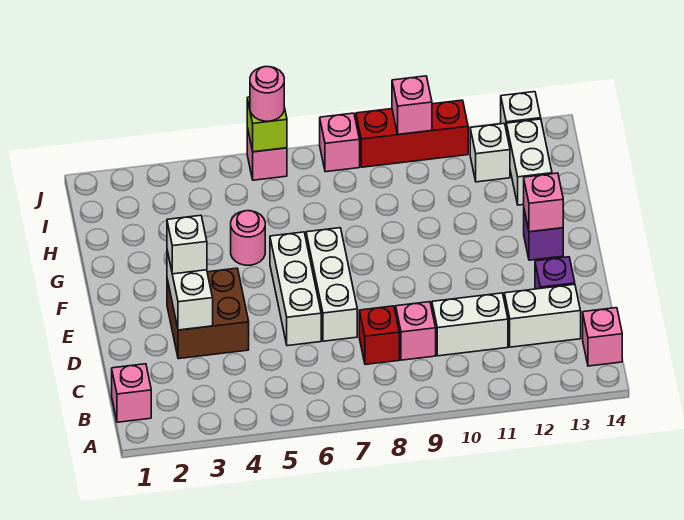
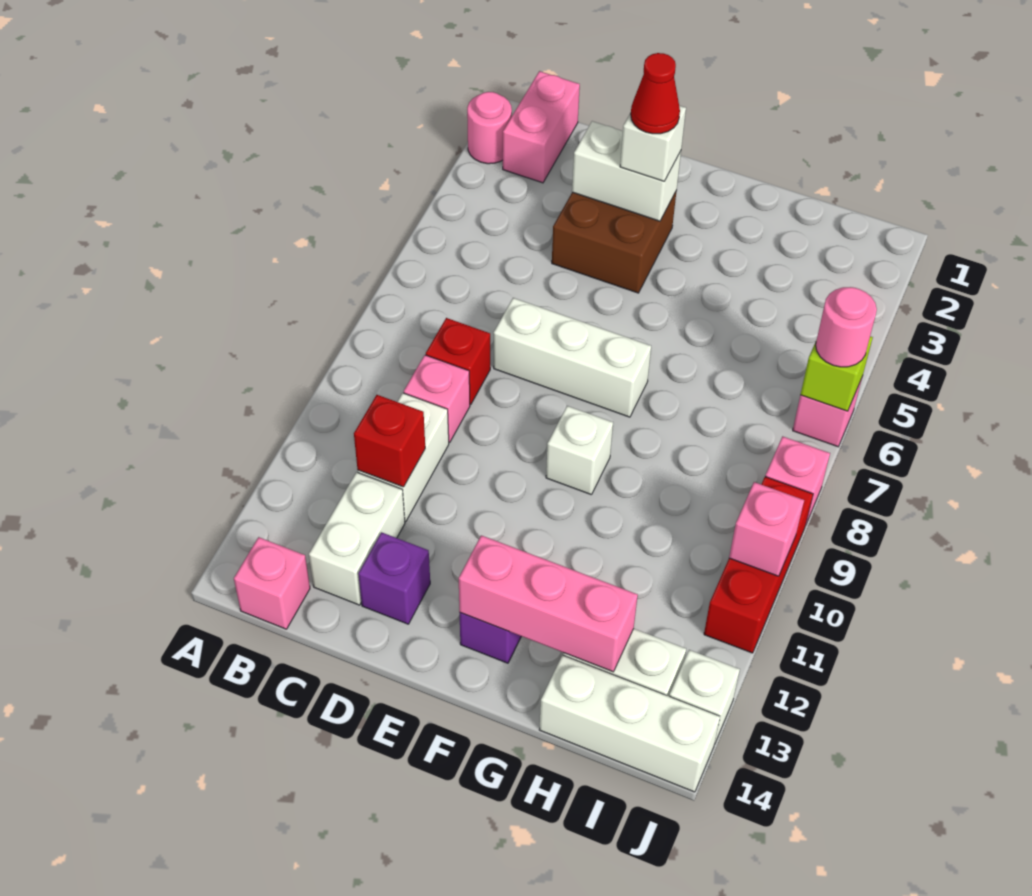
pink brick B1 level 1 -> pink brick B1:B2 level 1
none -> red brick C11 level 2
white brick D6:F6 level 1 -> white brick H14:J14 level 1
none -> red cone E3 level 4
pink brick F13 level 2 -> pink brick F13:H13 level 2
pink round brick G5 level 1 -> pink round brick A2 level 1
white brick I12 level 1 -> white brick F9 level 1

